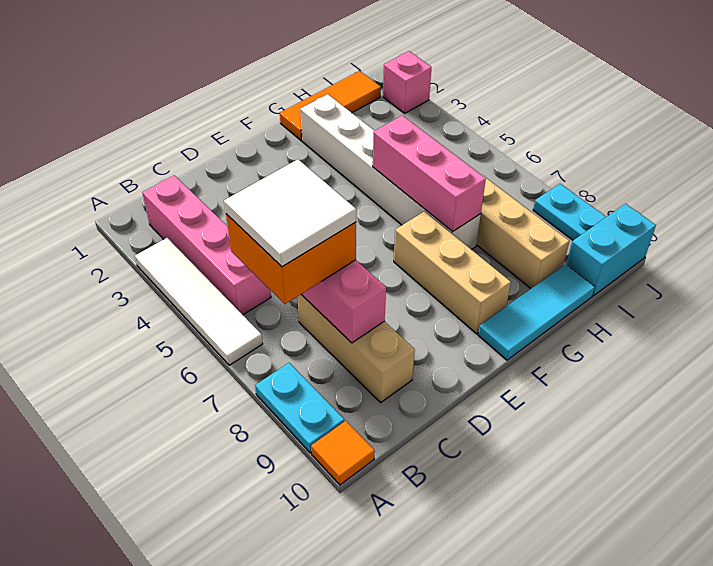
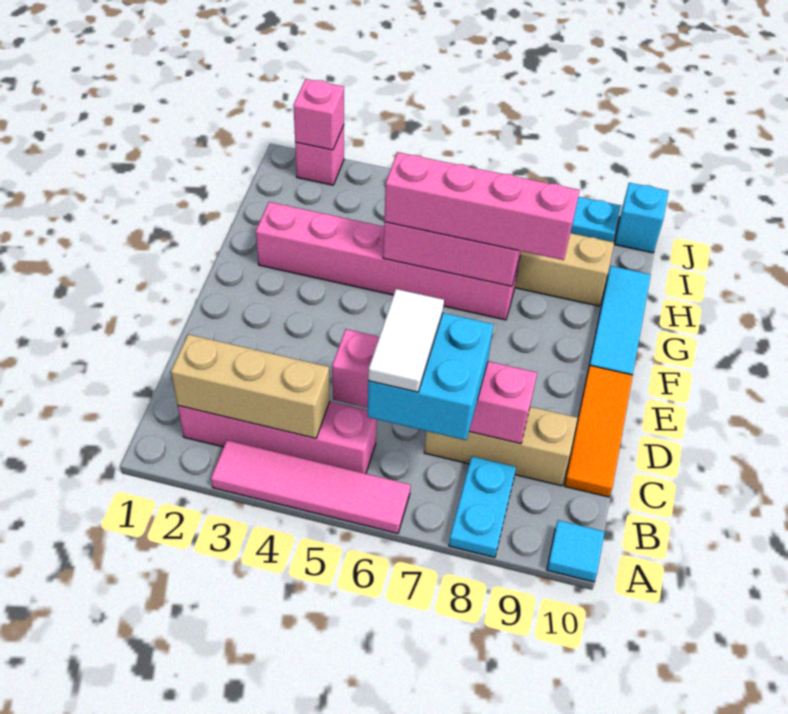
white tile A3:A6 level 1 -> pink tile A3:A6 level 1
cyan plate A8:A9 level 1 -> cyan plate A8:B8 level 1
orange tile A10 level 1 -> cyan tile A10 level 1
orange brick B6:C7 level 3 -> cyan brick B6:C7 level 3
white tile B6:C7 level 4 -> white tile B6:C6 level 4
tan brick F7:F9 level 1 -> tan brick B2:B4 level 2
orange tile G1:I1 level 1 -> orange tile C10:E10 level 1
white brick G2:G7 level 1 -> pink brick G2:G7 level 1
none -> pink brick G5:G8 level 3
cyan brick I10:J10 level 1 -> cyan brick J10 level 1
none -> pink brick J2 level 2

